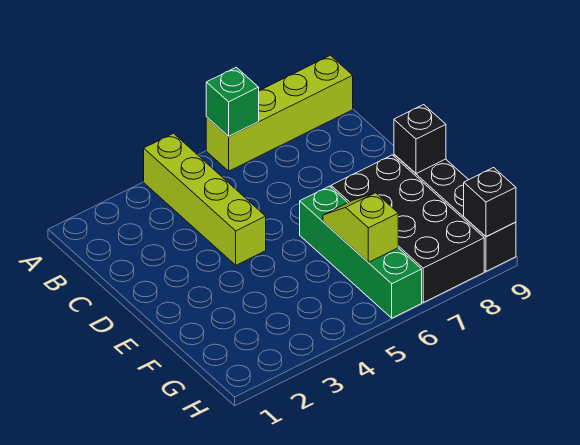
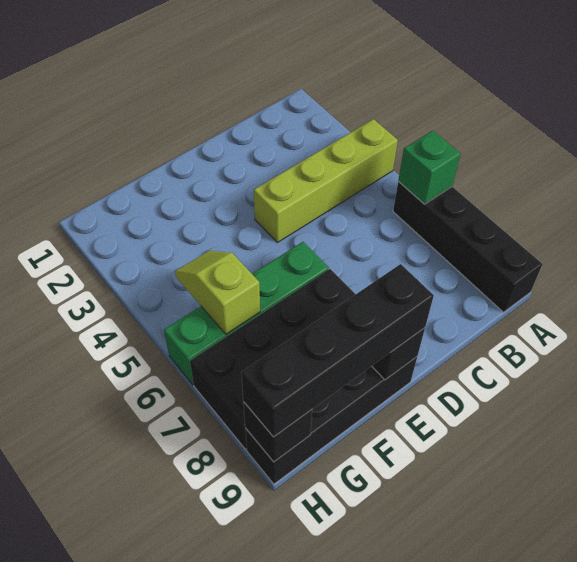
lime brick A6:A9 level 1 -> black brick A6:A9 level 1
none -> black brick E9:H9 level 3
lime slope F6:G6 level 2 top G -> lime slope G5:G6 level 2 top 6

